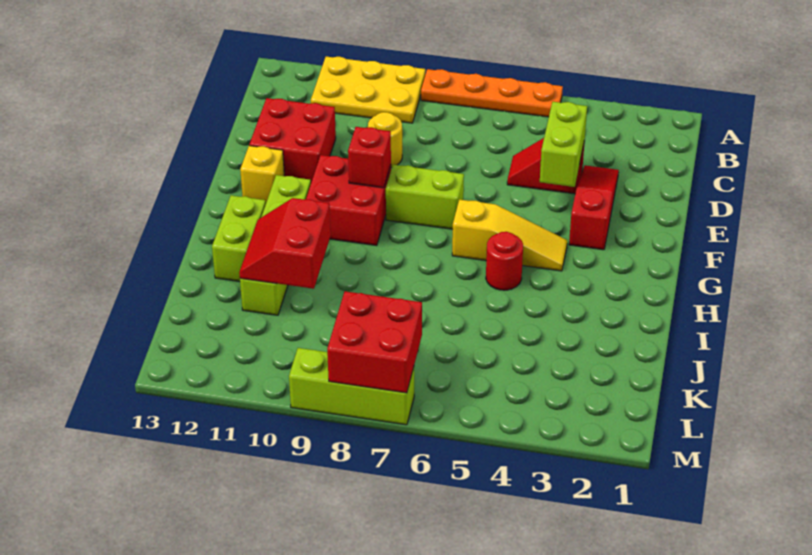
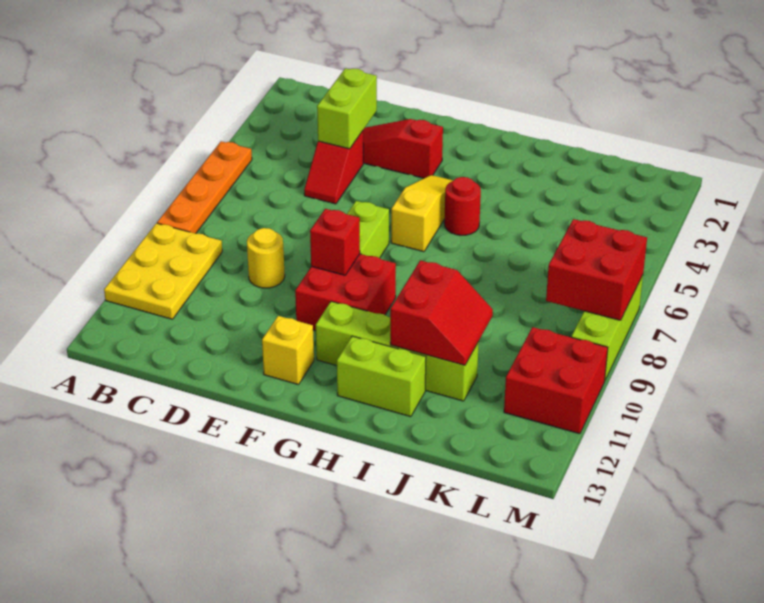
lime brick D4:E4 level 2 -> lime brick D3:D4 level 2
red brick D11:E12 level 1 -> red brick L10:M11 level 1
red slope I10:J11 level 2 top 10 -> red slope I10:J11 level 2 top I

